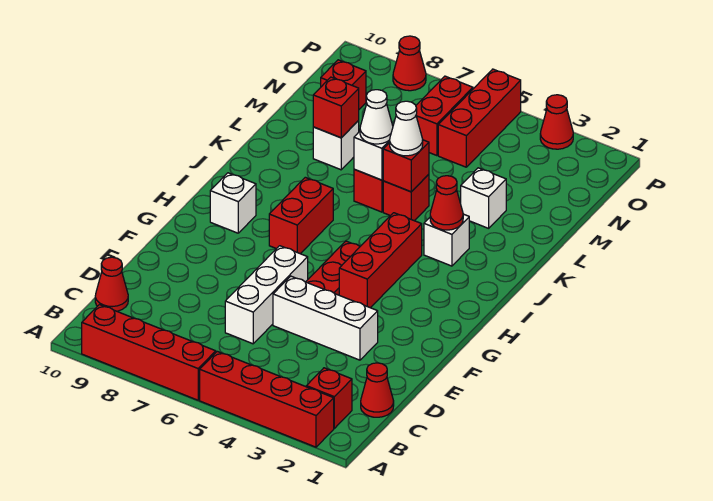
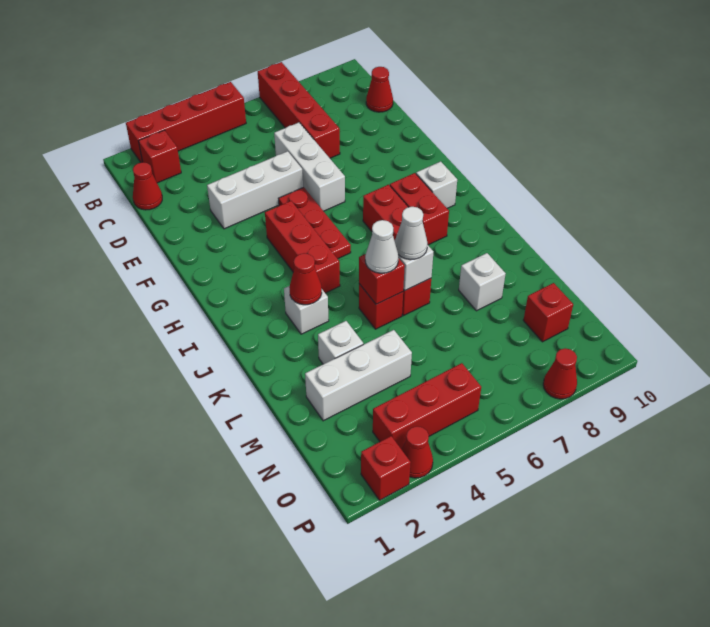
red brick A6:A9 level 1 -> red brick A7:D7 level 1
red brick L8 level 2 -> red brick P2 level 1
none -> white brick M2:M4 level 1
red brick N5:P5 level 1 -> red brick O3:O5 level 1
red brick N6:O6 level 1 -> red brick H8:I8 level 1

